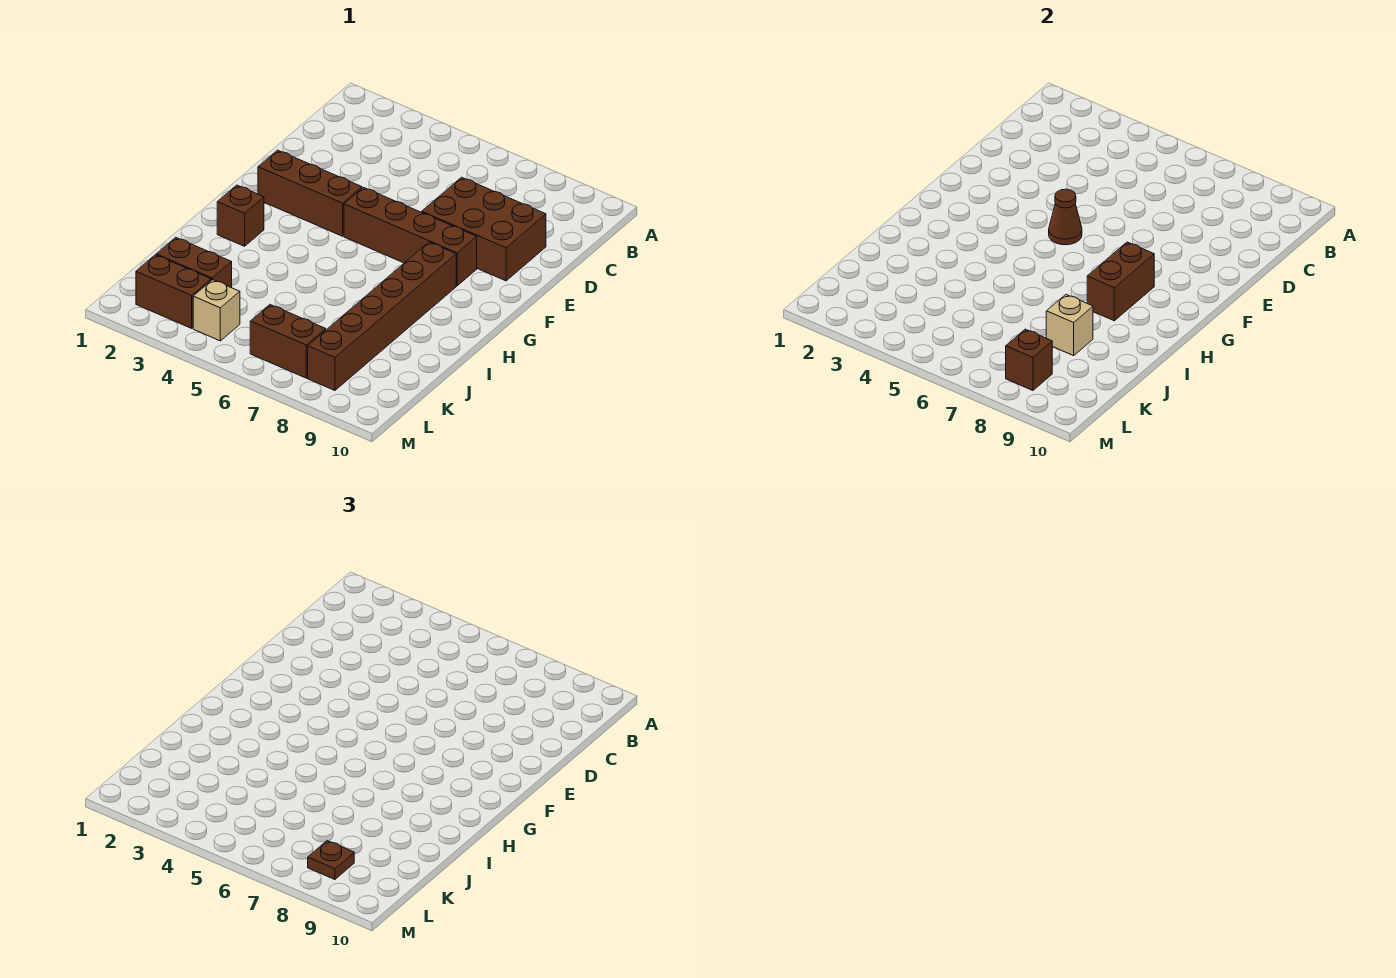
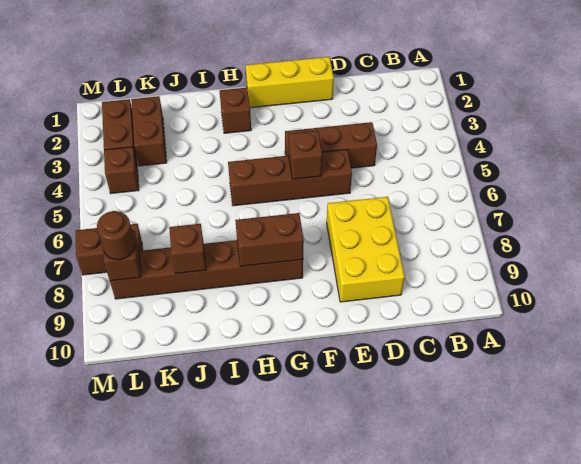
brown brick D7:E9 level 1 -> yellow brick D7:E9 level 1
none -> yellow brick E1:G1 level 1
brown brick F2:F4 level 1 -> brown brick D4:F4 level 1
brown brick F5:F8 level 1 -> brown brick E5:H5 level 1
brown cone F5 level 2 -> brown brick F5 level 2
tan brick J8 level 2 -> brown brick J8 level 2
tan brick L4 level 1 -> brown brick L4 level 1
brown brick L6:L7 level 1 -> brown brick L7:M7 level 1
brown plate L8 level 3 -> brown round brick L8 level 3

